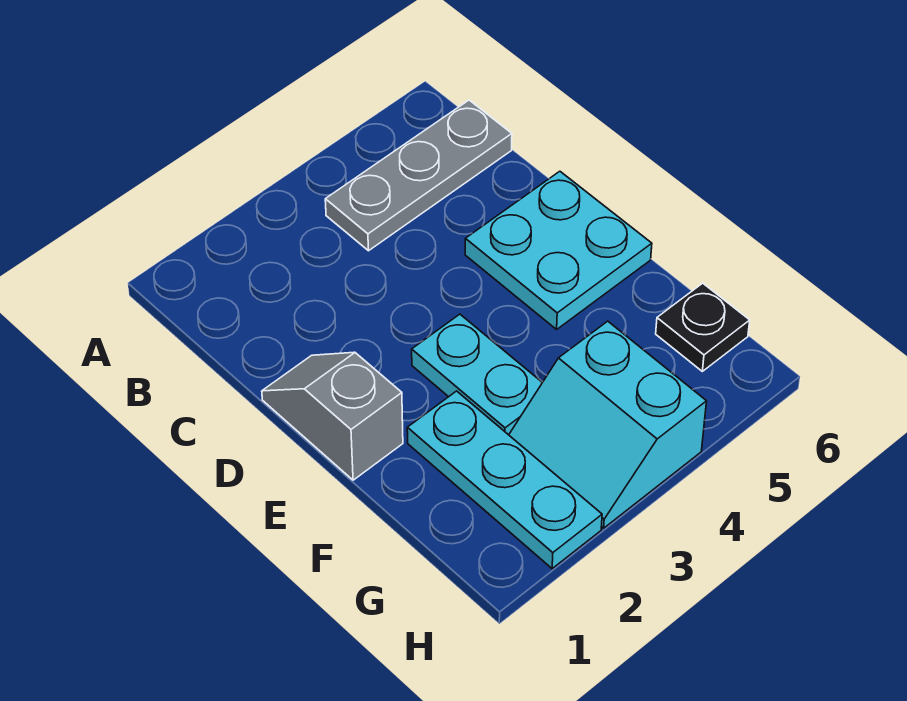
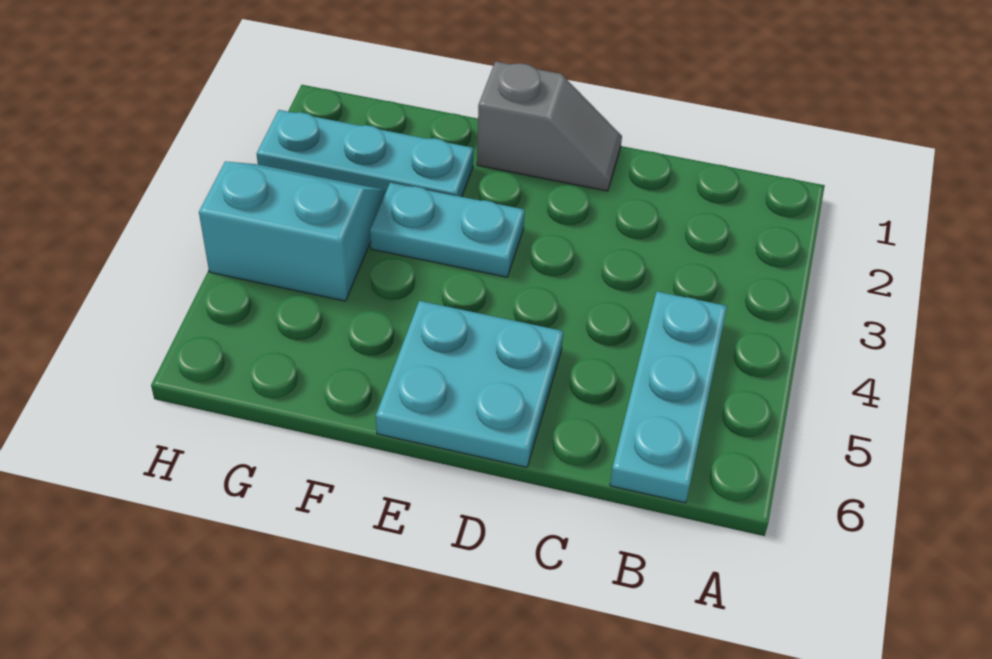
grey plate B4:B6 level 1 -> cyan plate B4:B6 level 1
black plate G6 level 1 -> none

